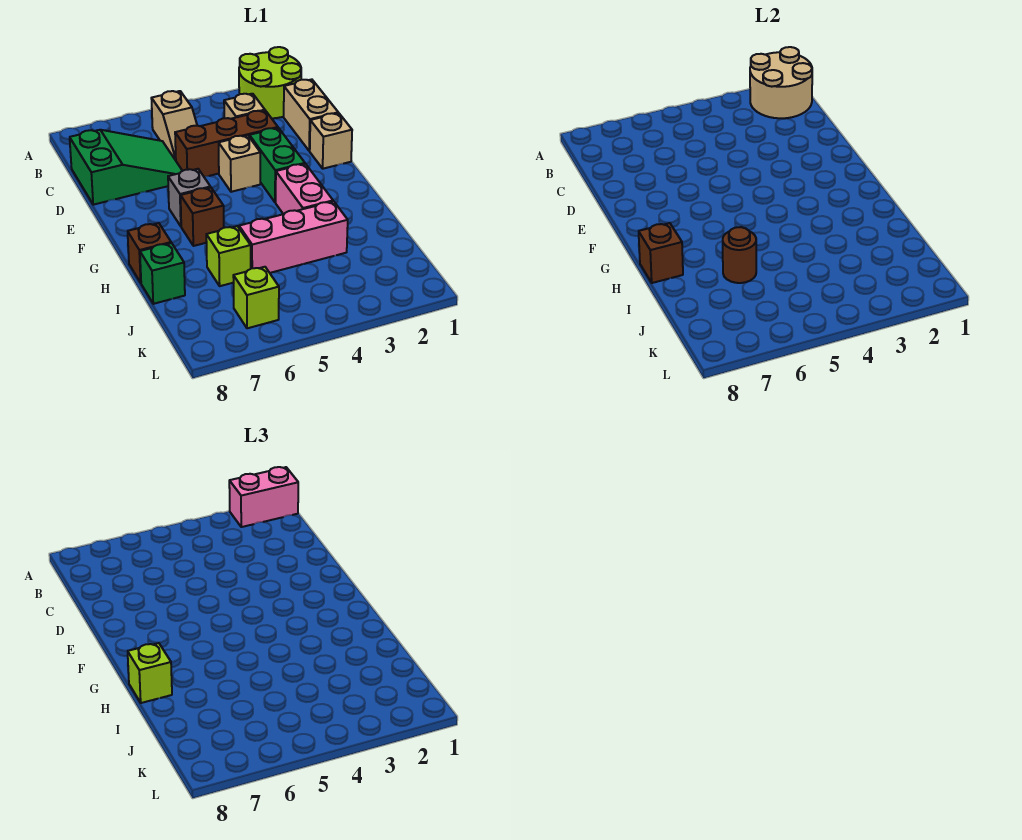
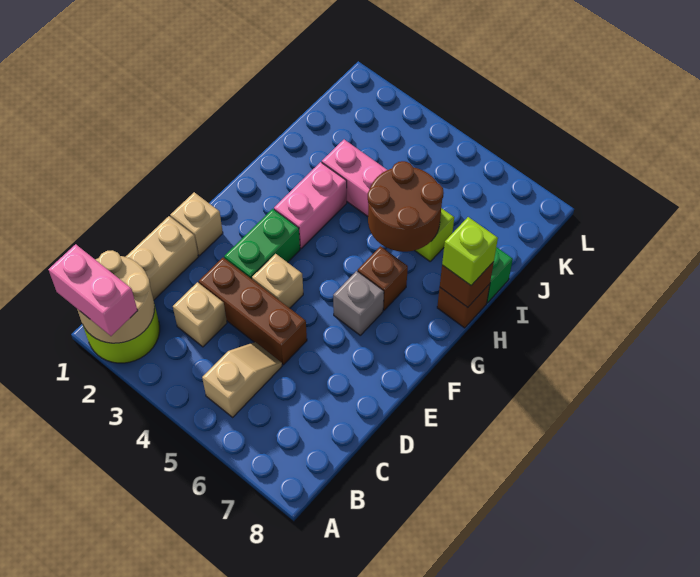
green slope C6:D8 level 1 top 8 -> none
brown round brick I6 level 2 -> brown round brick H5:I6 level 2
lime brick K6 level 1 -> none

